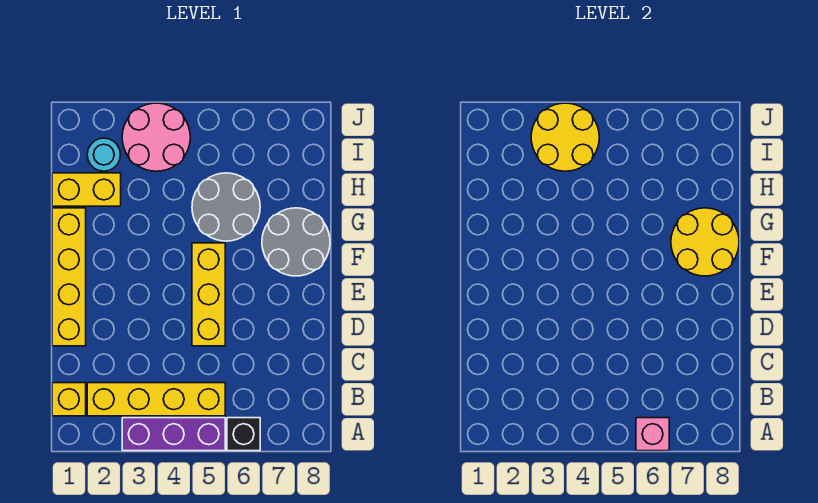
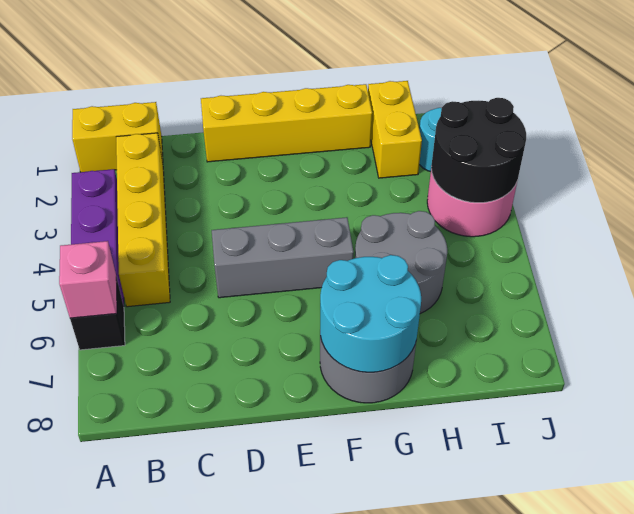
yellow brick B1 level 1 -> yellow brick A1:B1 level 1
yellow brick D5:F5 level 1 -> grey brick D5:F5 level 1
yellow round brick F7:G8 level 2 -> cyan round brick F7:G8 level 2
yellow round brick I3:J4 level 2 -> black round brick I3:J4 level 2

